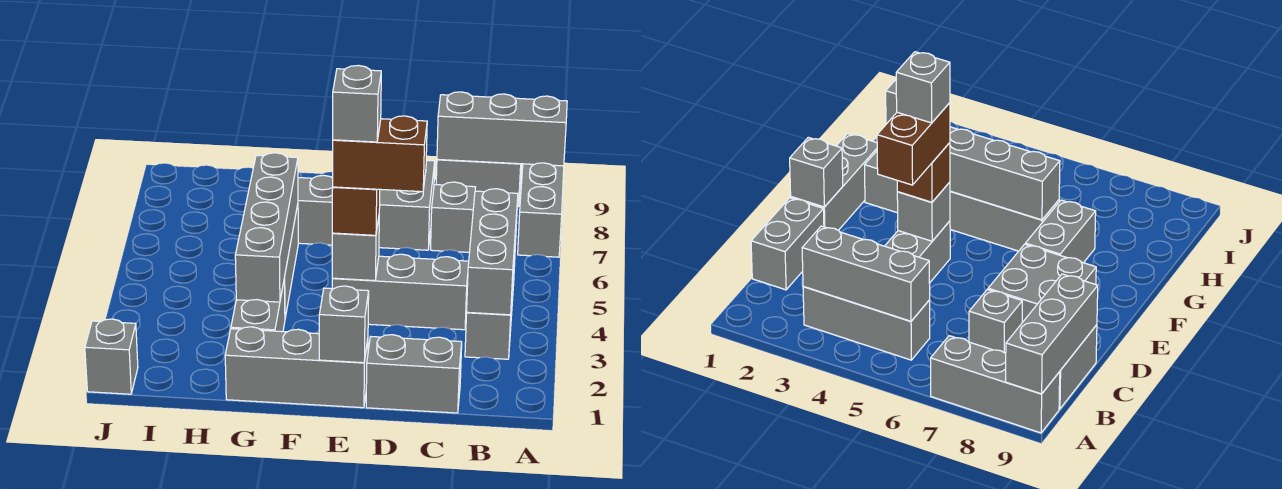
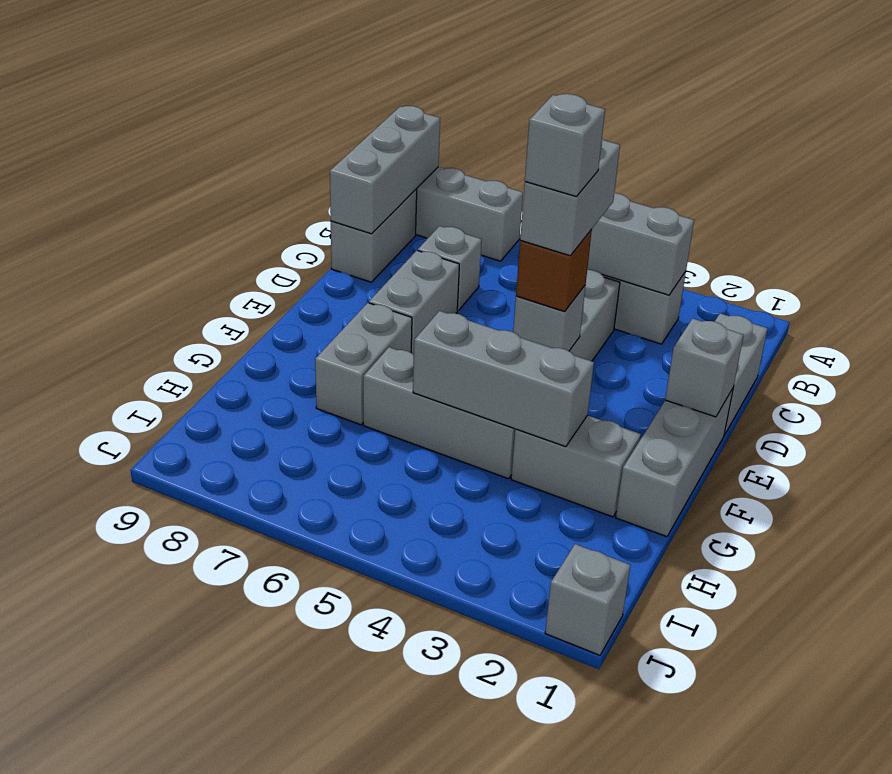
brown brick D4:E4 level 4 -> grey brick D4:E4 level 4
grey brick D7:E8 level 1 -> grey brick D7:E7 level 1
grey brick G3:G6 level 2 -> grey brick G3:G5 level 2

